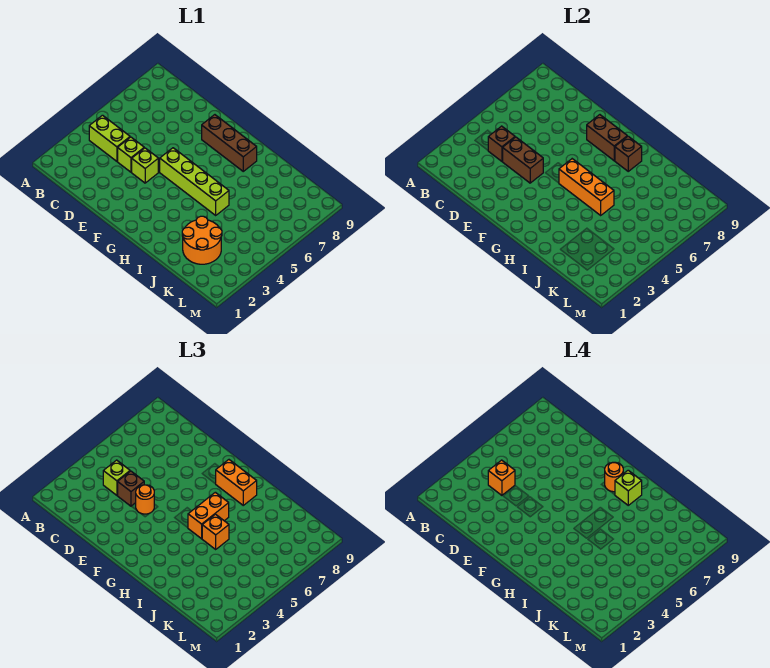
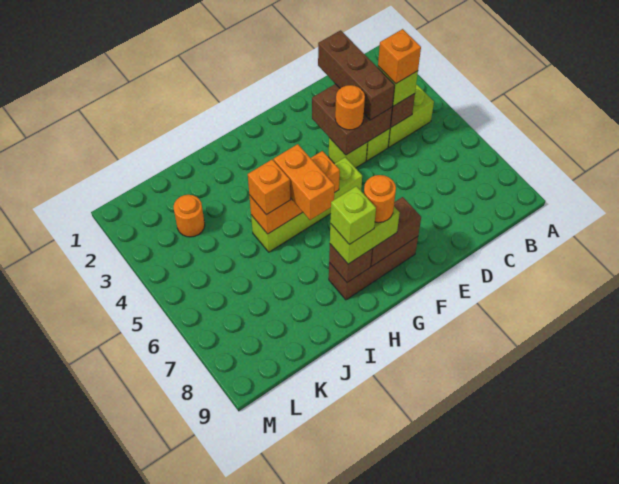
brown brick D4:E4 level 2 -> brown brick D3:E4 level 2
brown brick D4 level 3 -> brown brick D2:D4 level 3
orange brick G8:H8 level 3 -> lime brick G8:H8 level 3
orange round brick J2:K3 level 1 -> orange round brick K3 level 1

